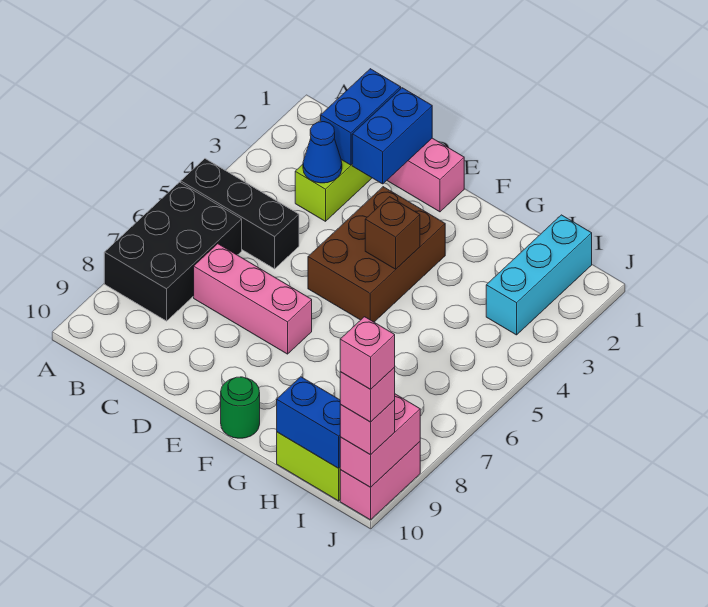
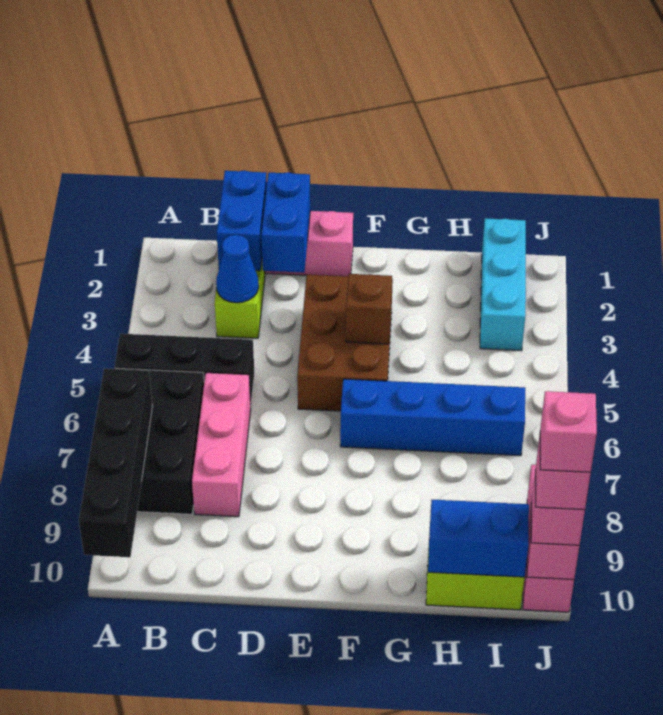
none -> black brick A7:A10 level 2
pink brick C7:E7 level 1 -> pink brick C6:C8 level 1
none -> blue brick F6:I6 level 1
green round brick F10 level 1 -> none

